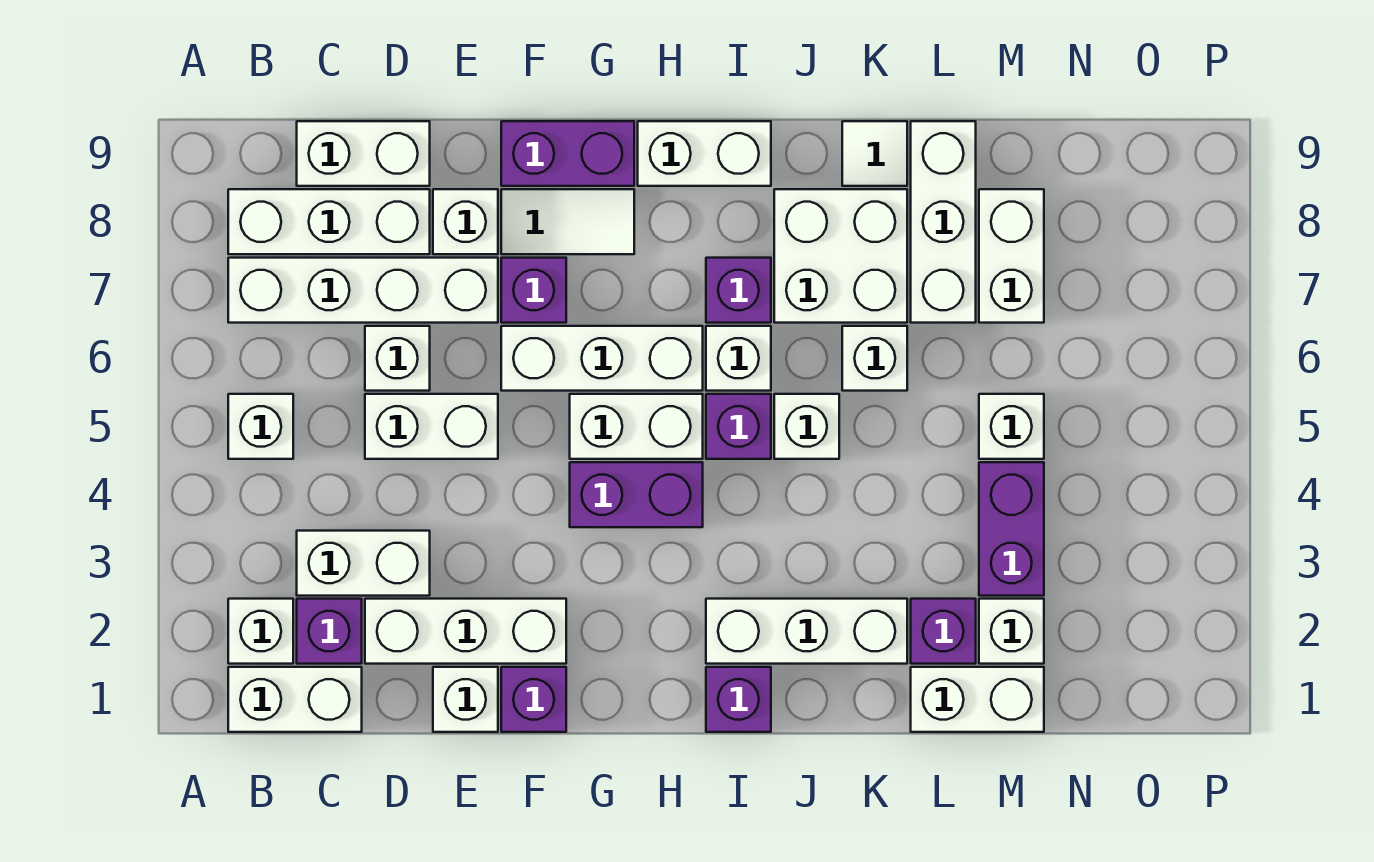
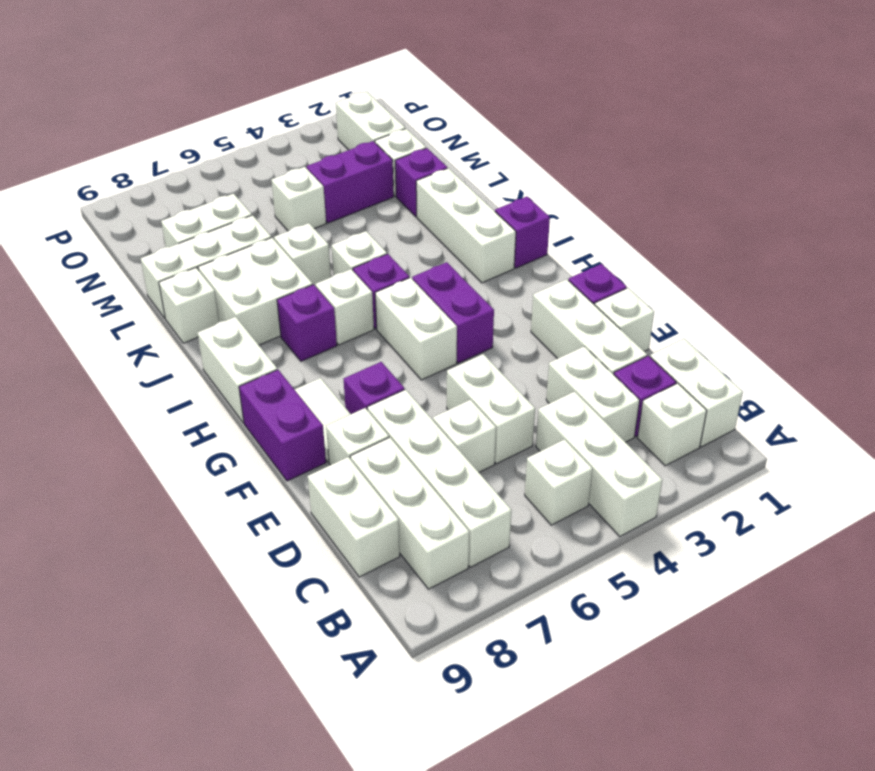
white brick F6:H6 level 1 -> white brick A4:C4 level 1
white tile K9 level 1 -> white brick K9 level 1
white brick L1:M1 level 1 -> white brick N2:O2 level 1

